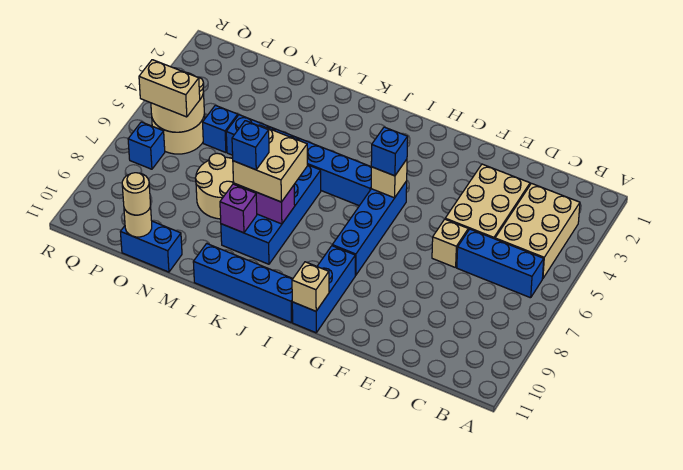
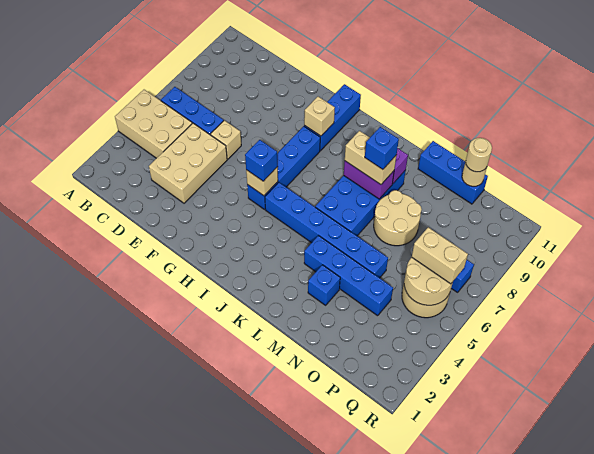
tan brick B3:C5 level 1 -> tan brick A4:C5 level 1
tan brick H11 level 2 -> tan brick H9 level 2
blue brick I11:L11 level 1 -> blue brick L4:O4 level 1
tan brick K7:L8 level 3 -> tan brick K8:L8 level 3
blue brick N11:O11 level 1 -> blue brick M11:O11 level 1
blue brick O5 level 1 -> blue brick M3 level 1

